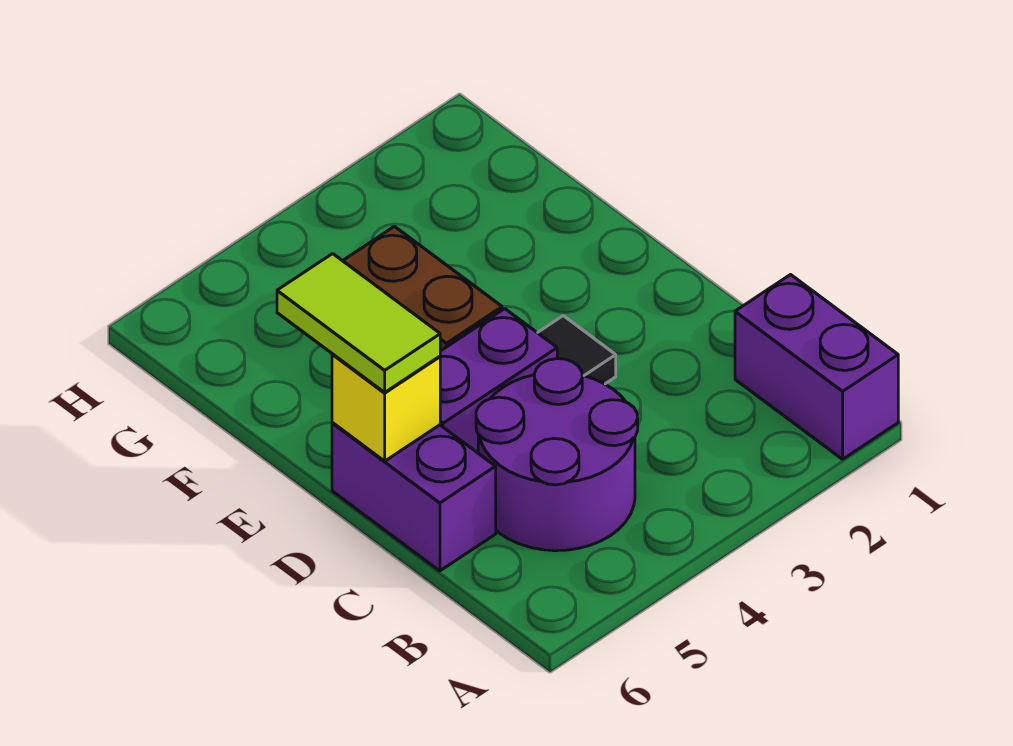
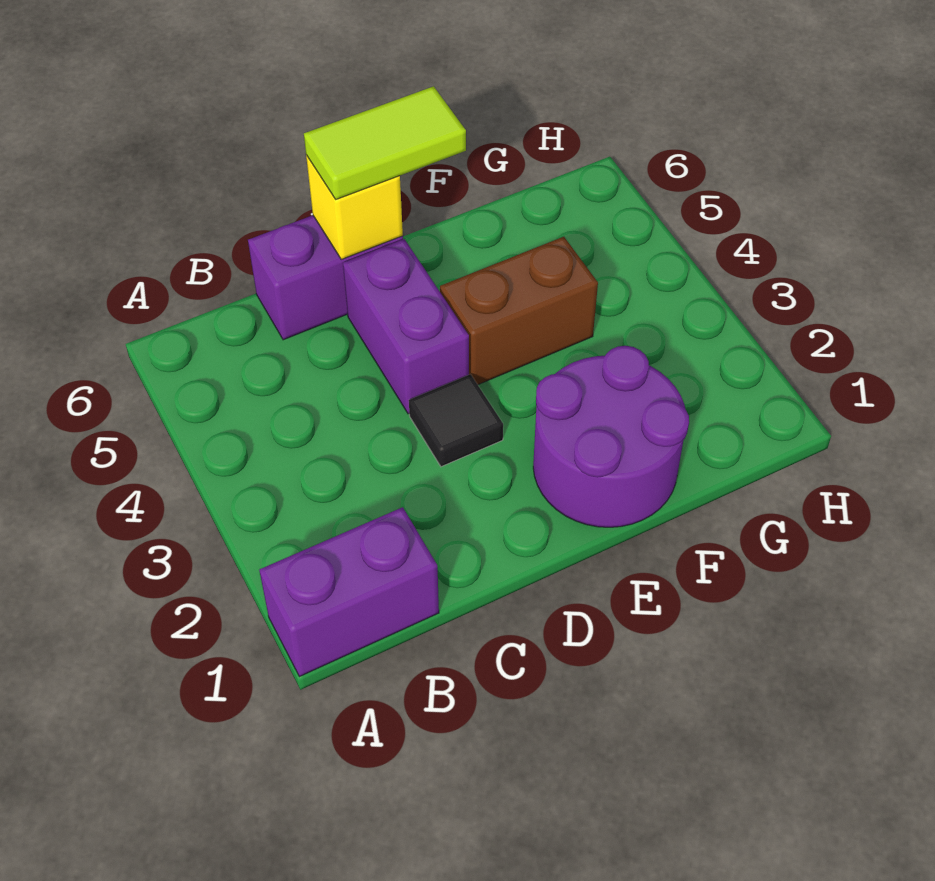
purple round brick B4:C5 level 1 -> purple round brick E1:F2 level 1

